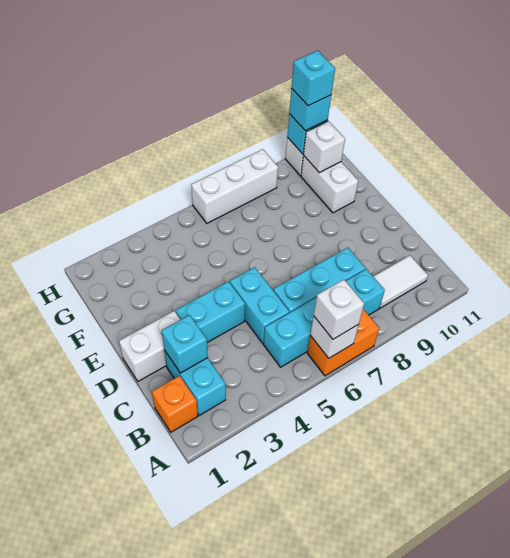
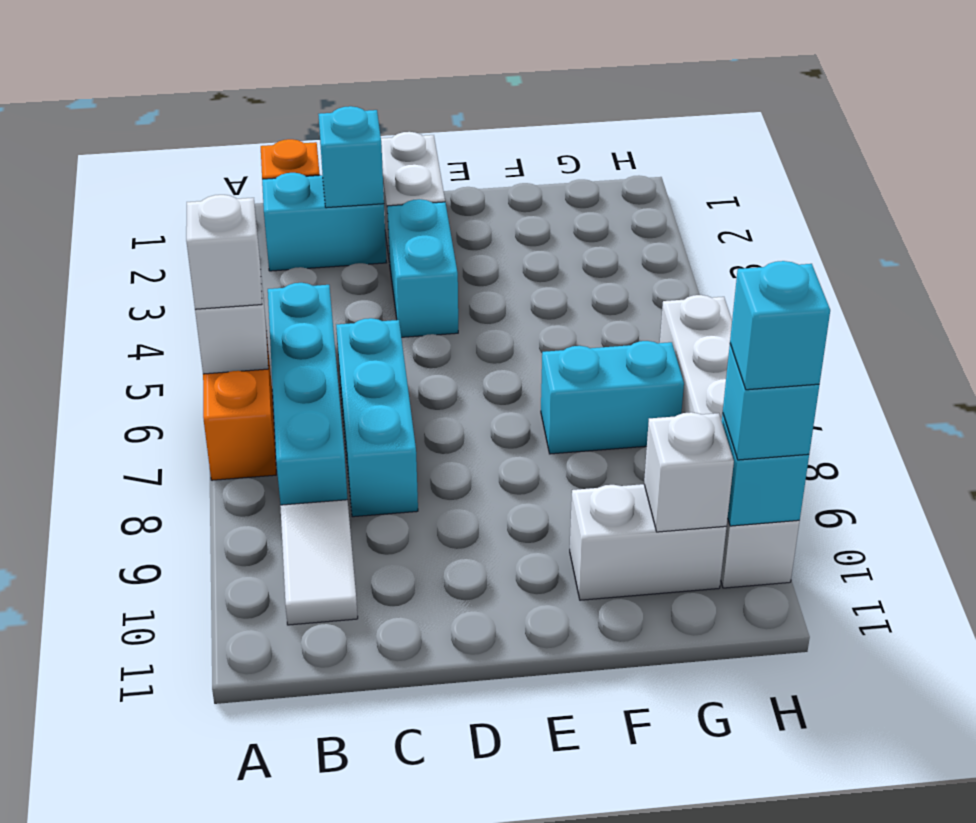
cyan brick C5:D5 level 1 -> cyan brick F7:G7 level 1

